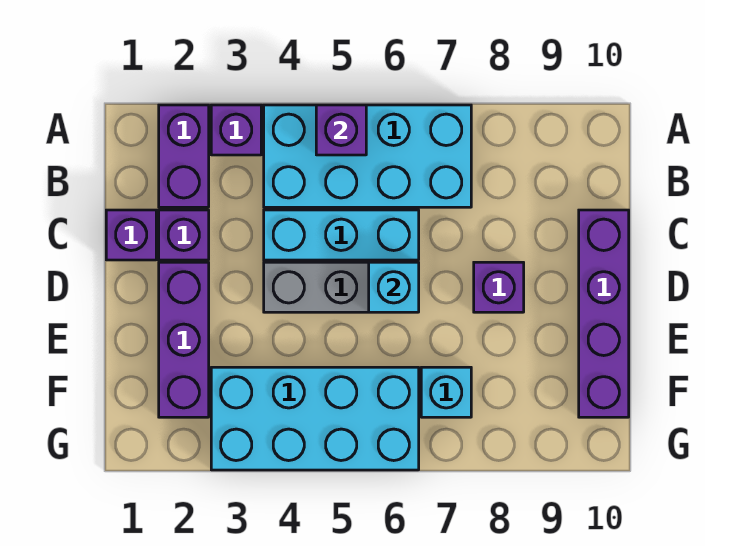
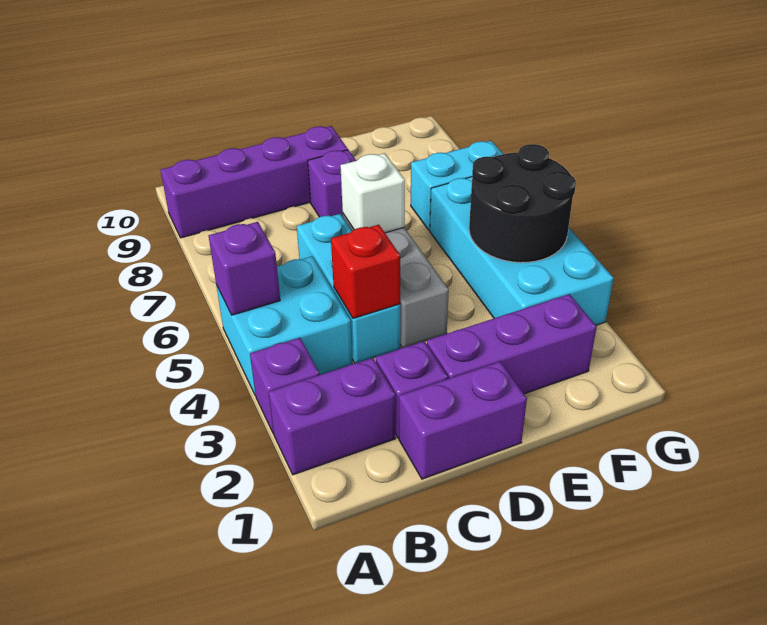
cyan brick A4:B7 level 1 -> cyan brick A4:B5 level 1
purple brick C1 level 1 -> purple brick C1:D1 level 1
none -> red brick C4 level 2
purple brick C10:F10 level 1 -> purple brick A9:D9 level 1
cyan brick D6 level 2 -> white brick D6 level 2
none -> black round brick F4:G5 level 2
cyan brick F7 level 1 -> cyan brick F7:G7 level 1

